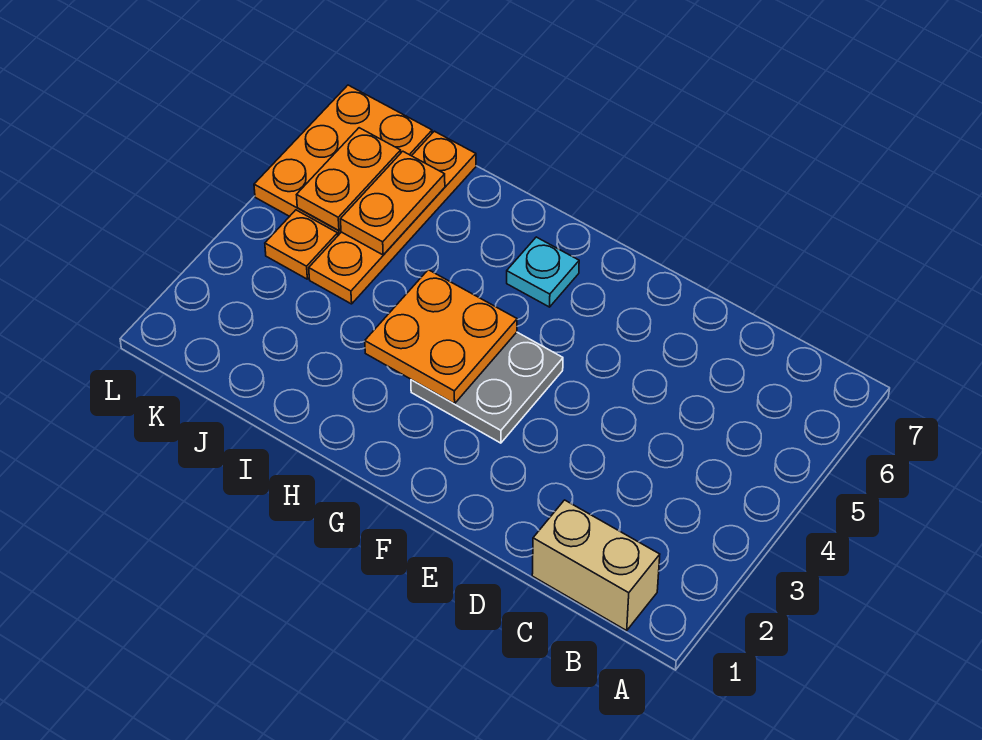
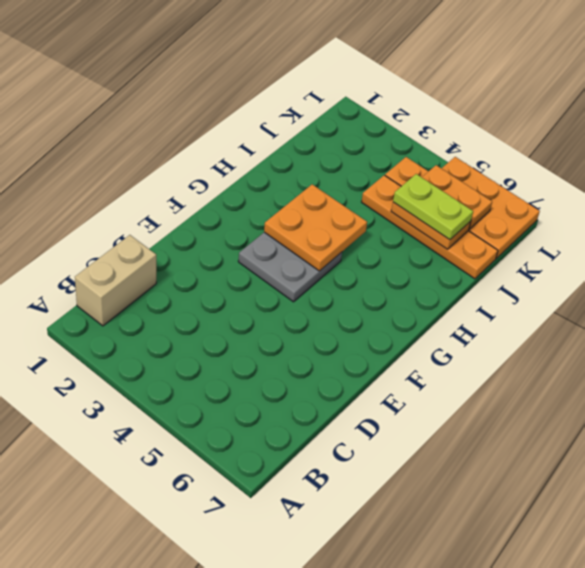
cyan plate G6 level 1 -> none
none -> lime plate J5:J6 level 3

